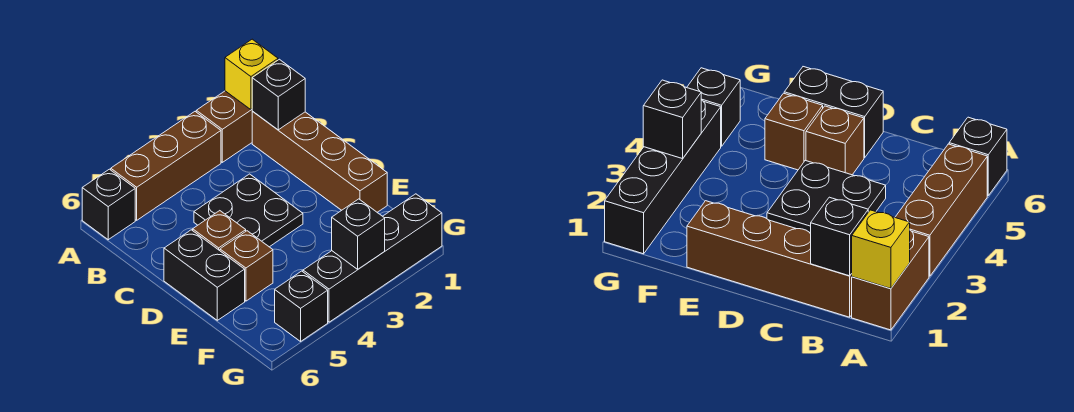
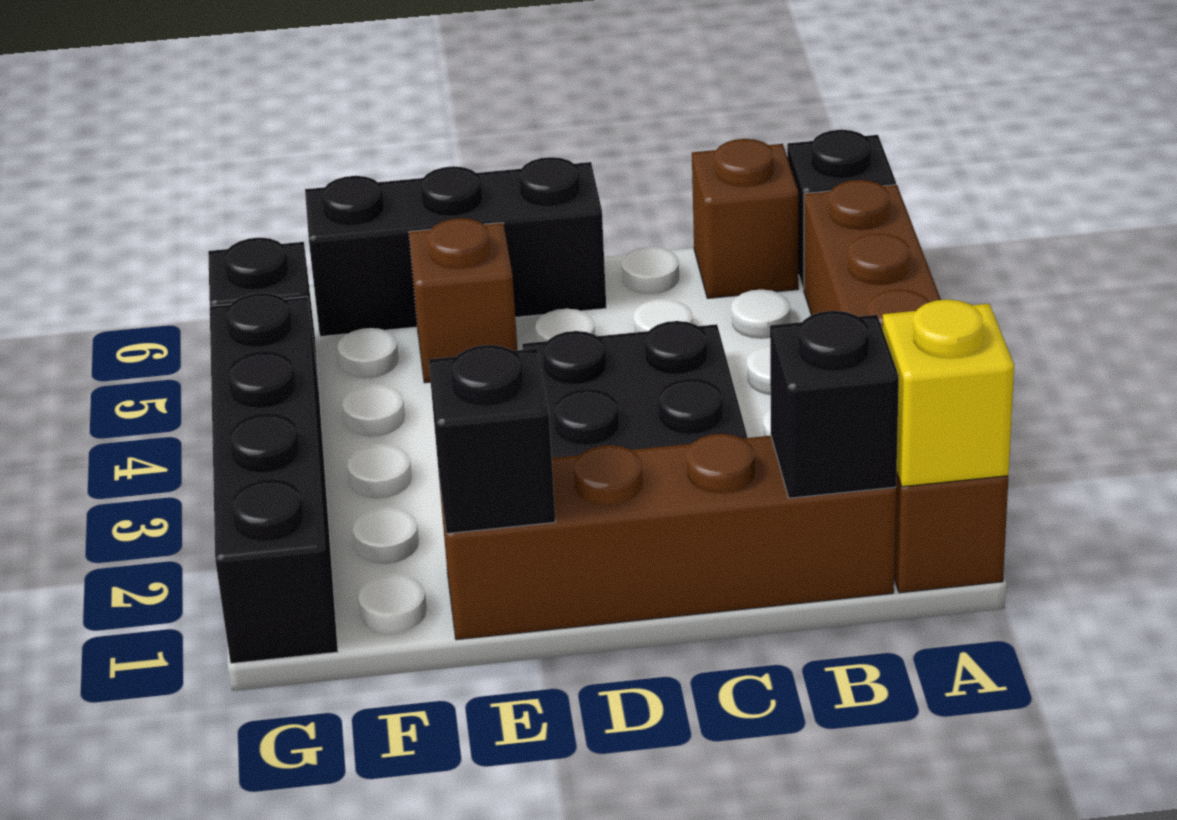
brown brick D5 level 1 -> brown brick B6 level 1
black brick D6:E6 level 1 -> black brick D6:F6 level 1
black brick G3 level 2 -> black brick E1 level 2

